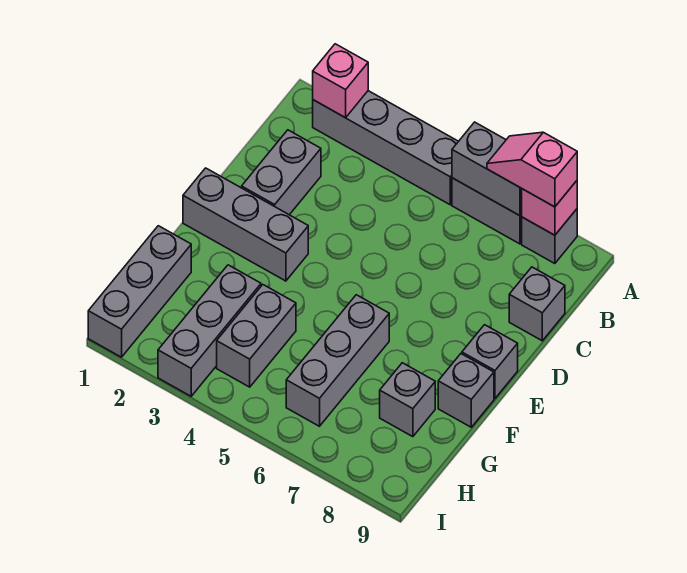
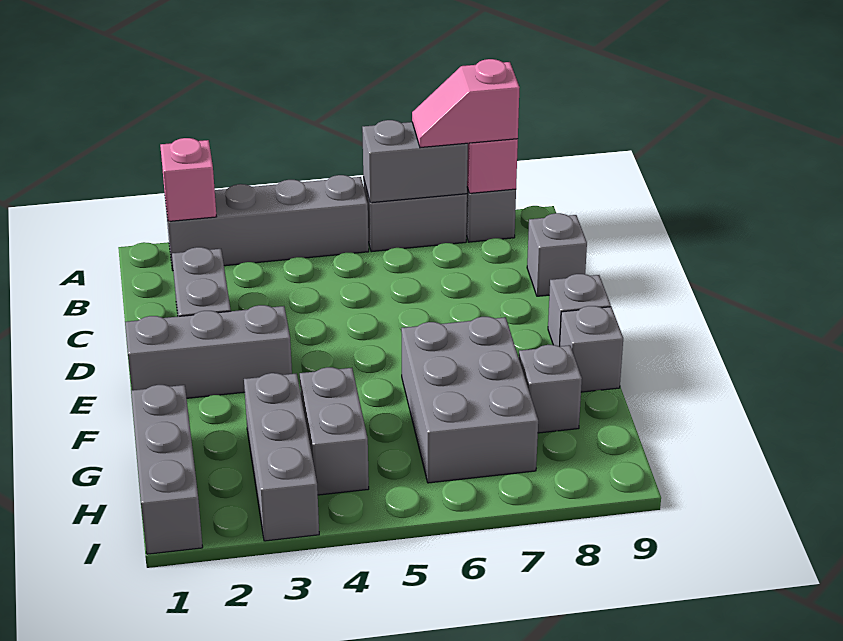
grey brick F6:H6 level 1 -> grey brick F6:H7 level 1

